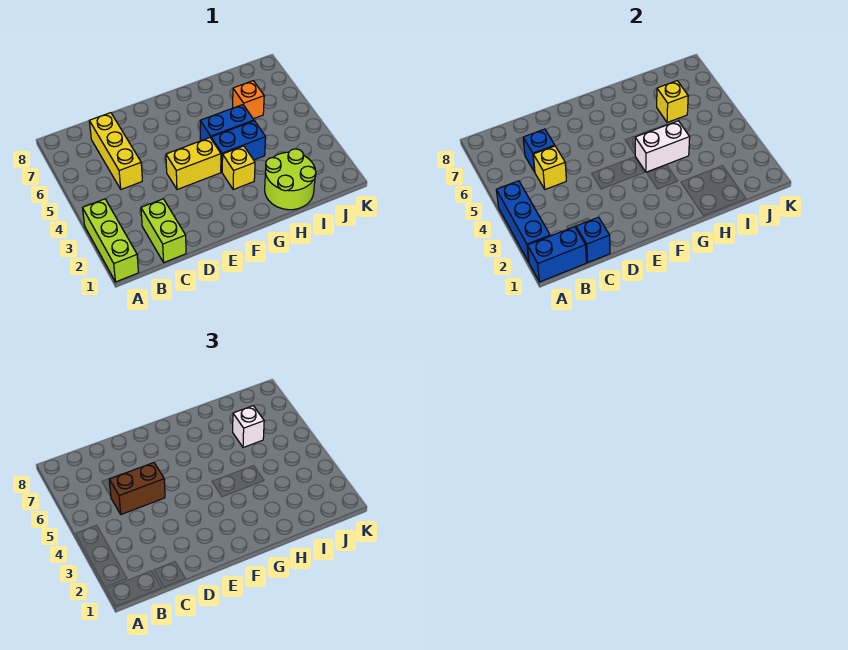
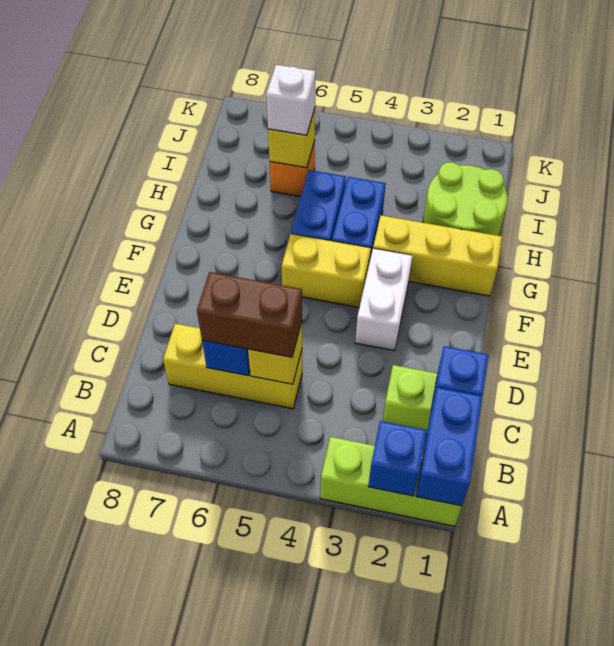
blue brick A2:A4 level 2 -> blue brick A2 level 2
brown brick C5:D5 level 3 -> brown brick C5:C6 level 3
yellow brick E4:F4 level 1 -> yellow brick F4:F5 level 1
yellow brick G3 level 1 -> yellow brick G1:G3 level 1
white brick G4:H4 level 2 -> white brick E3:F3 level 1

